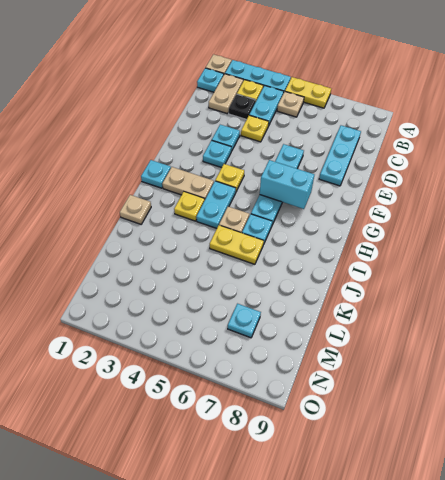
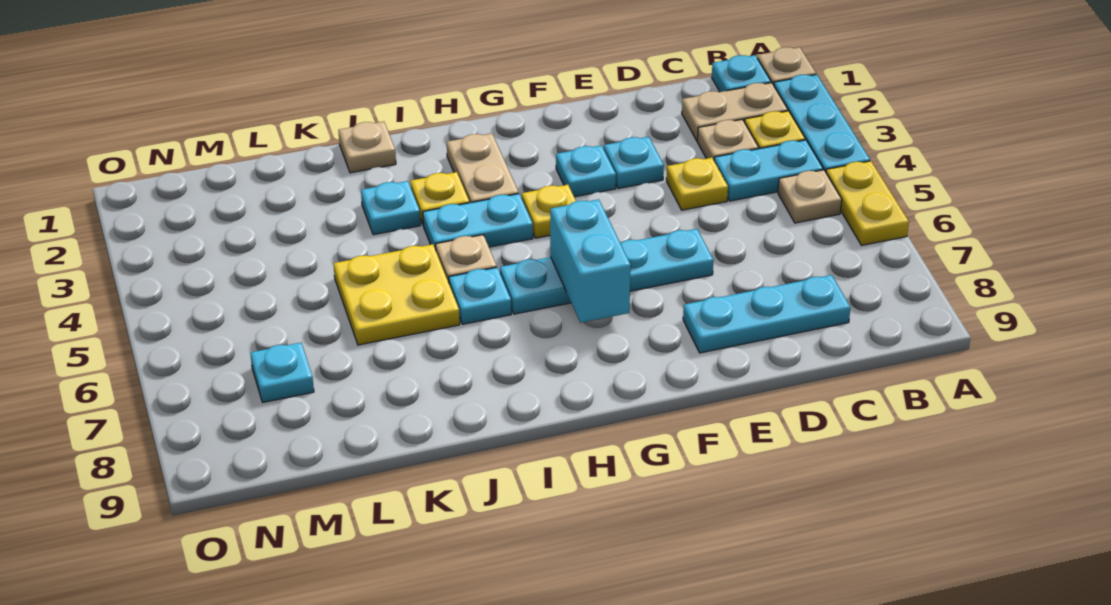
black plate C3 level 1 -> tan plate C3 level 1
cyan plate H1 level 1 -> cyan plate J3 level 1
yellow plate J5:J6 level 1 -> yellow plate J5:K6 level 1

